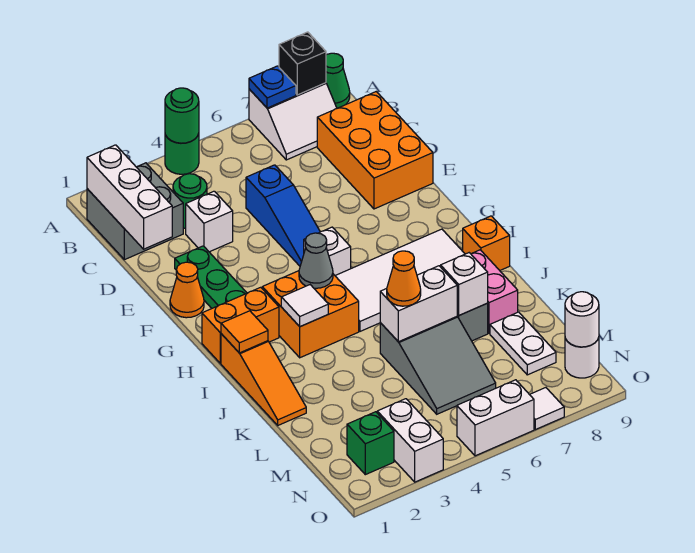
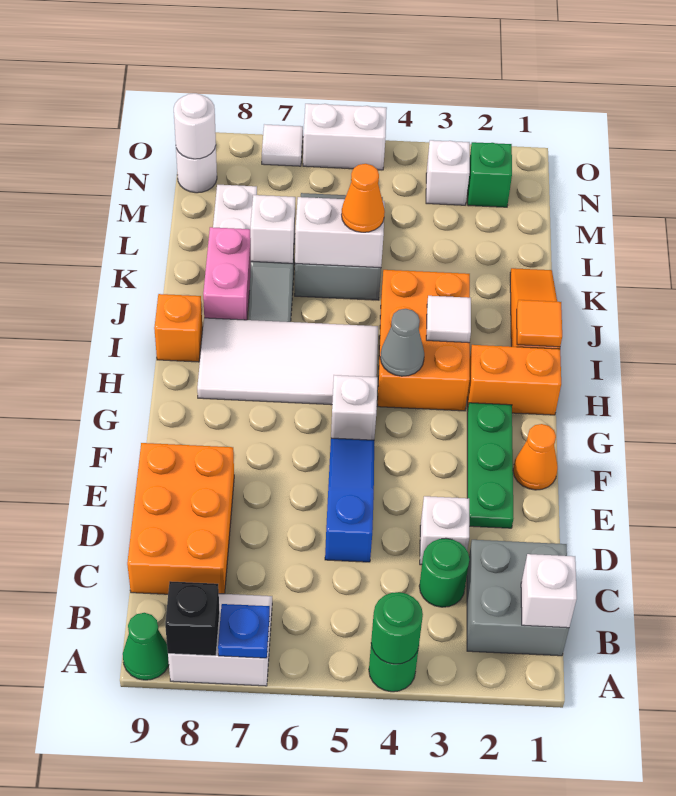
white brick B1:D1 level 2 -> white brick B1 level 2
orange brick H3:I4 level 1 -> orange brick H3:J4 level 1
white brick N3:O3 level 1 -> white brick N3 level 1

